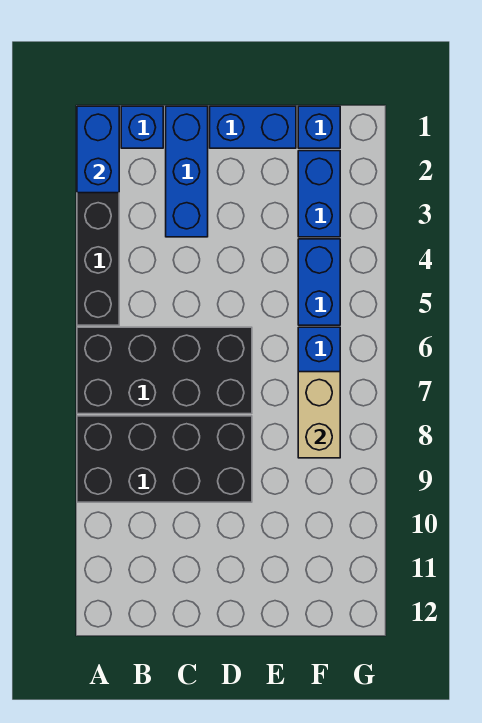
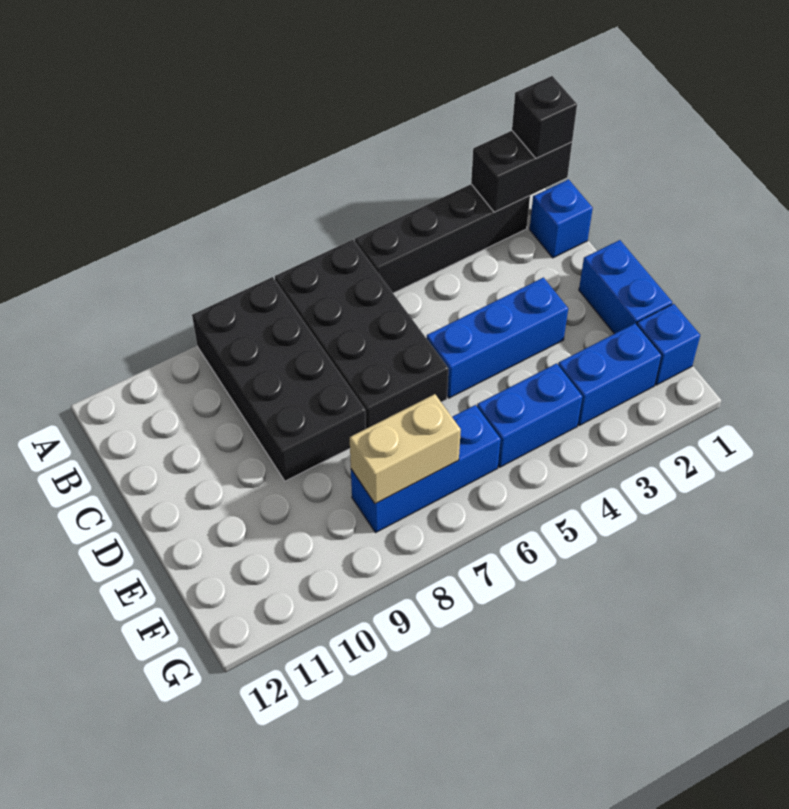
blue brick A1:A2 level 2 -> black brick A1:A2 level 2
none -> black brick A1 level 3
blue brick C1:C3 level 1 -> blue brick D3:D5 level 1

